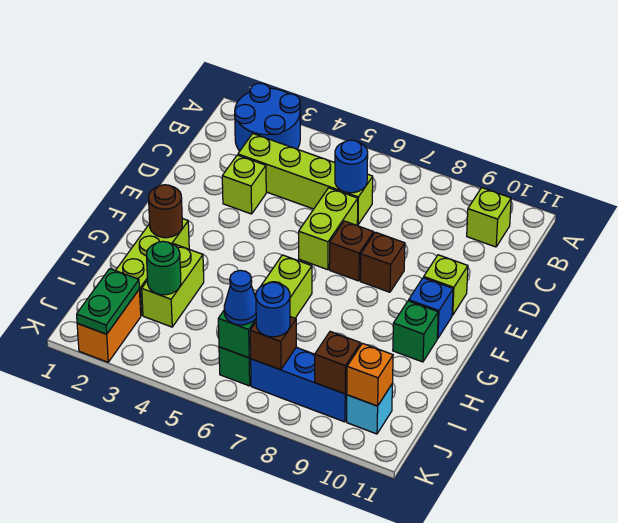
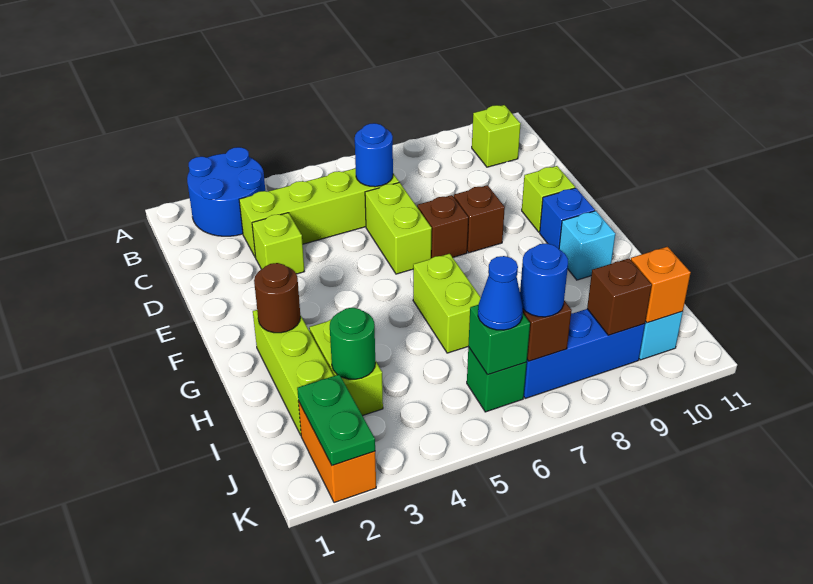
green brick G10 level 1 -> cyan brick G10 level 1

